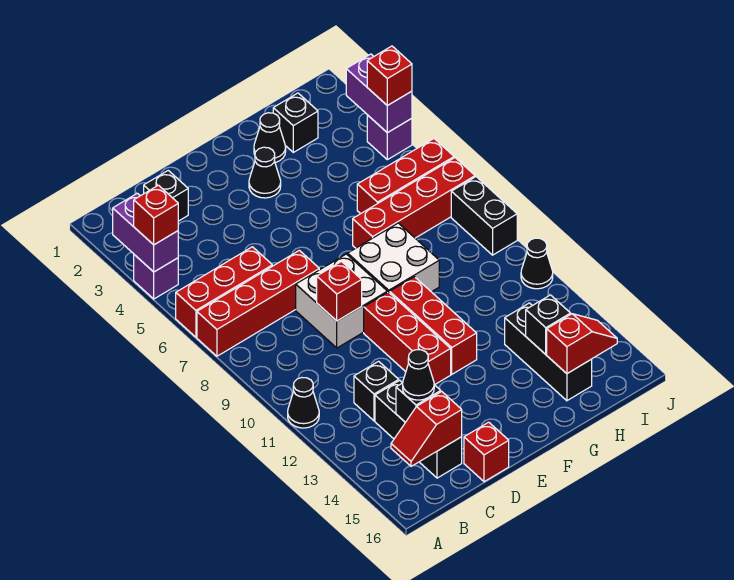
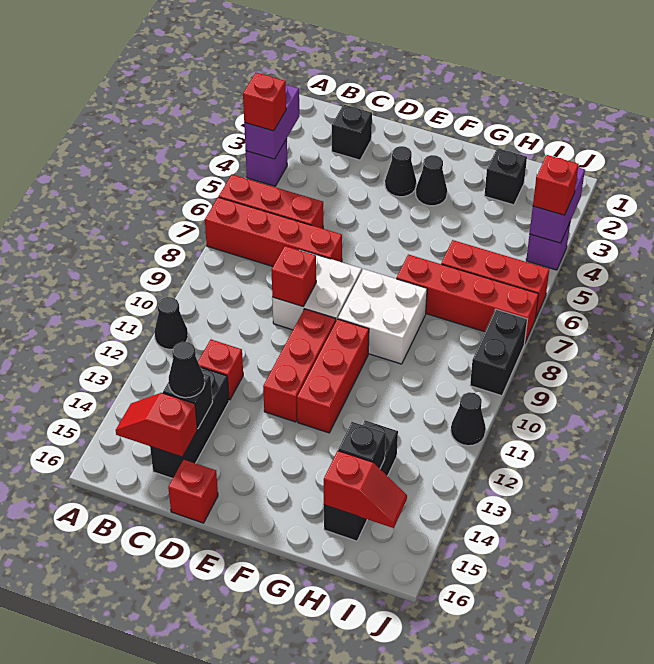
black brick C12 level 1 -> red brick C12 level 1
black cone G2 level 1 -> black cone E3 level 1

